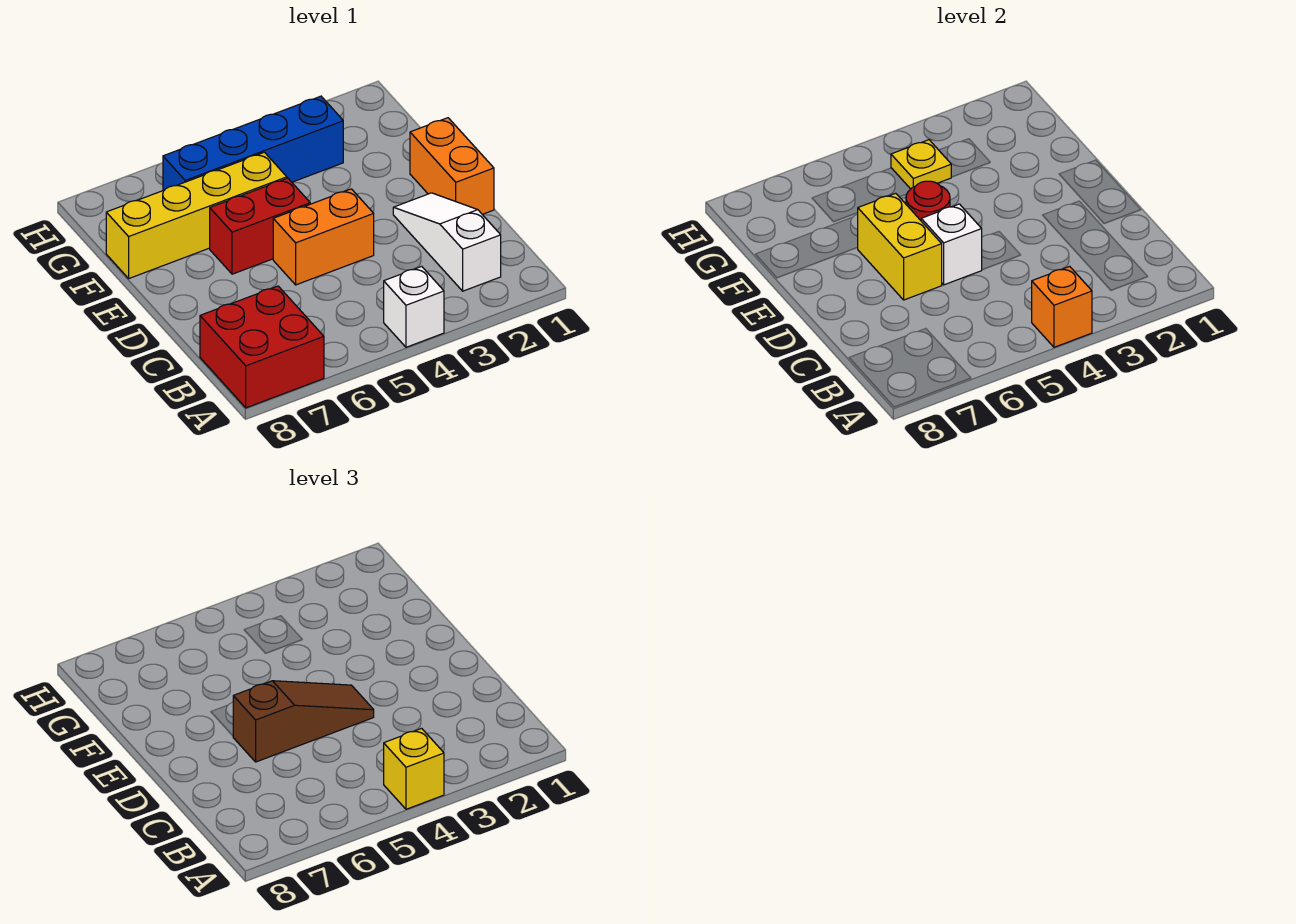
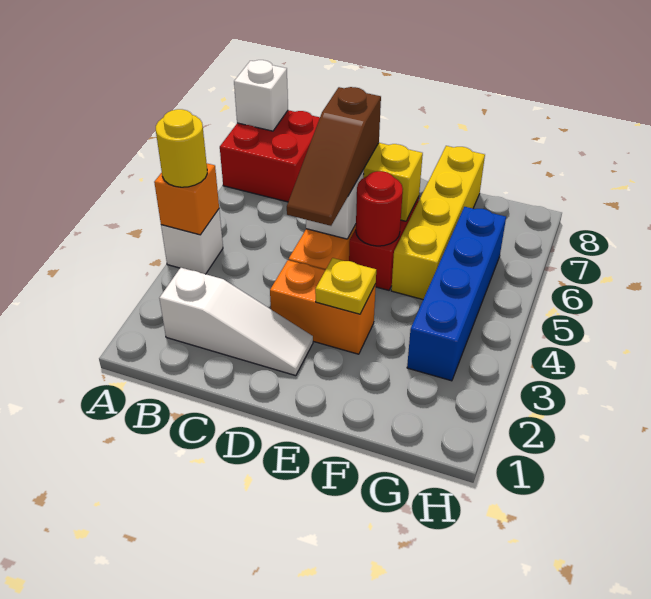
yellow brick A4 level 3 -> yellow round brick A4 level 3
none -> white brick A8 level 2
orange brick D1:E1 level 1 -> orange brick D3:E3 level 1
yellow plate G4 level 2 -> yellow plate E3 level 2

